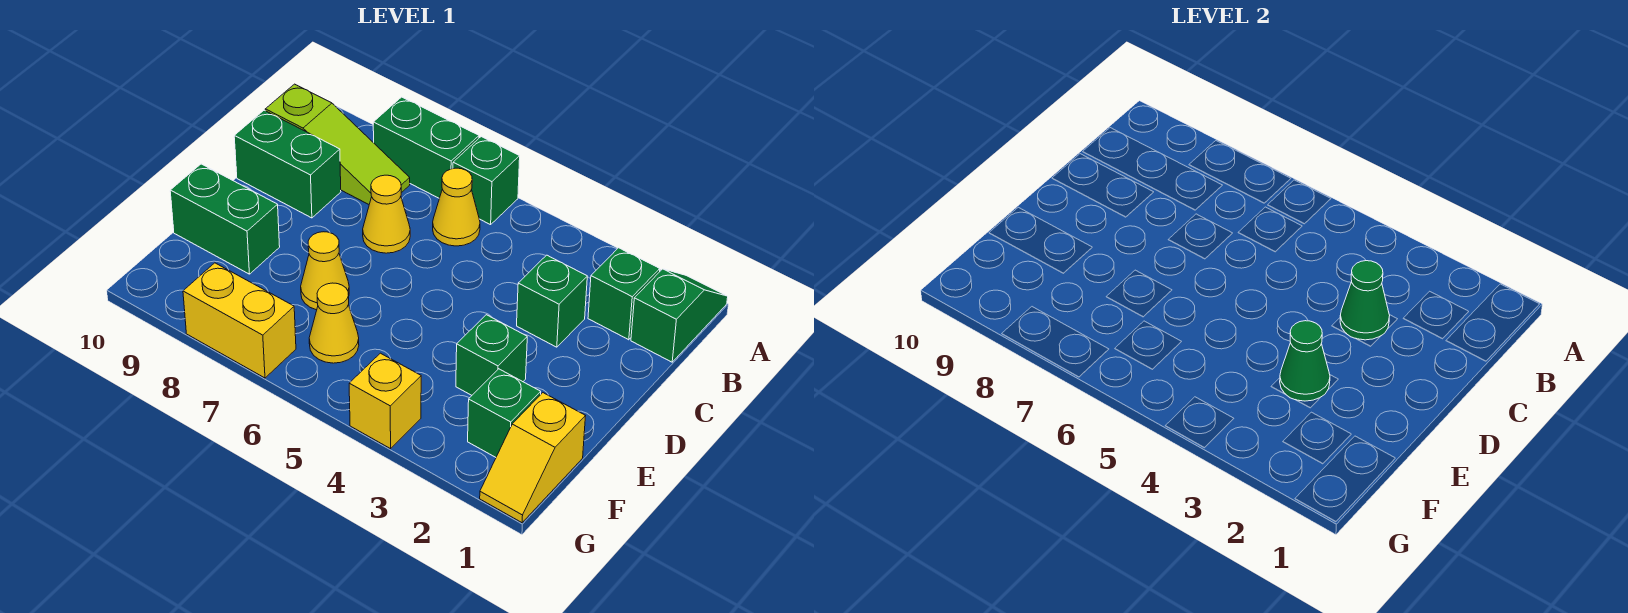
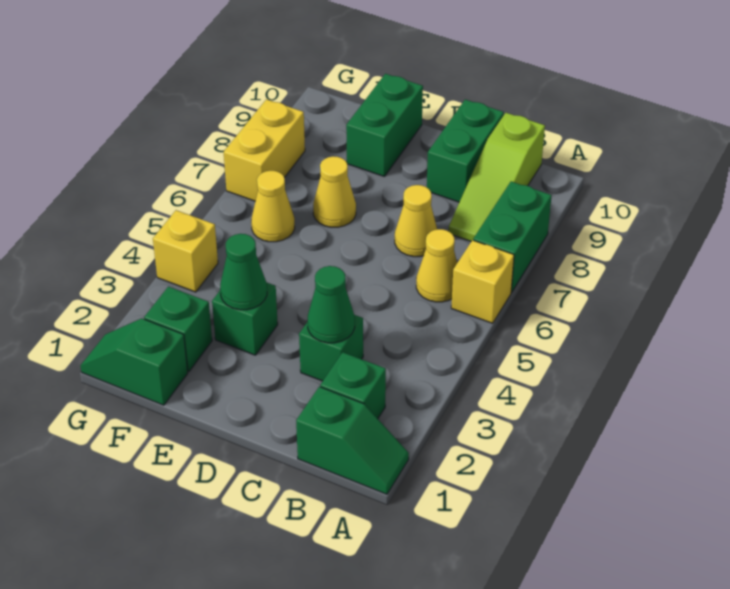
green brick A6 level 1 -> yellow brick A6 level 1
yellow slope F1:G1 level 1 top F -> green slope F1:G1 level 1 top F

